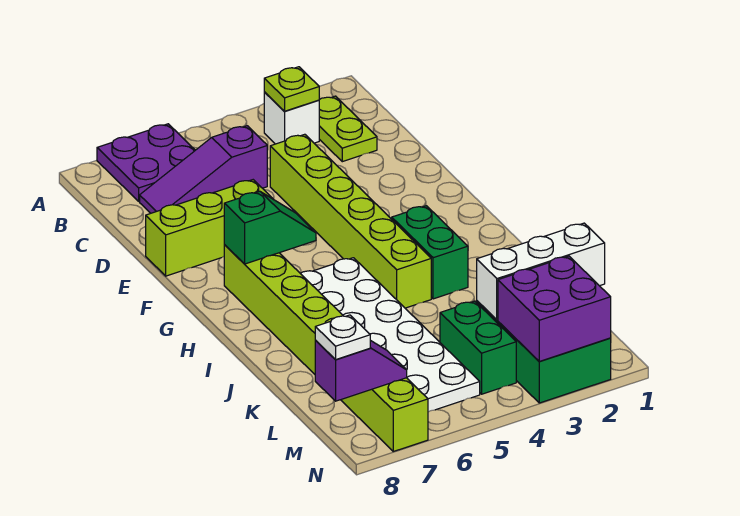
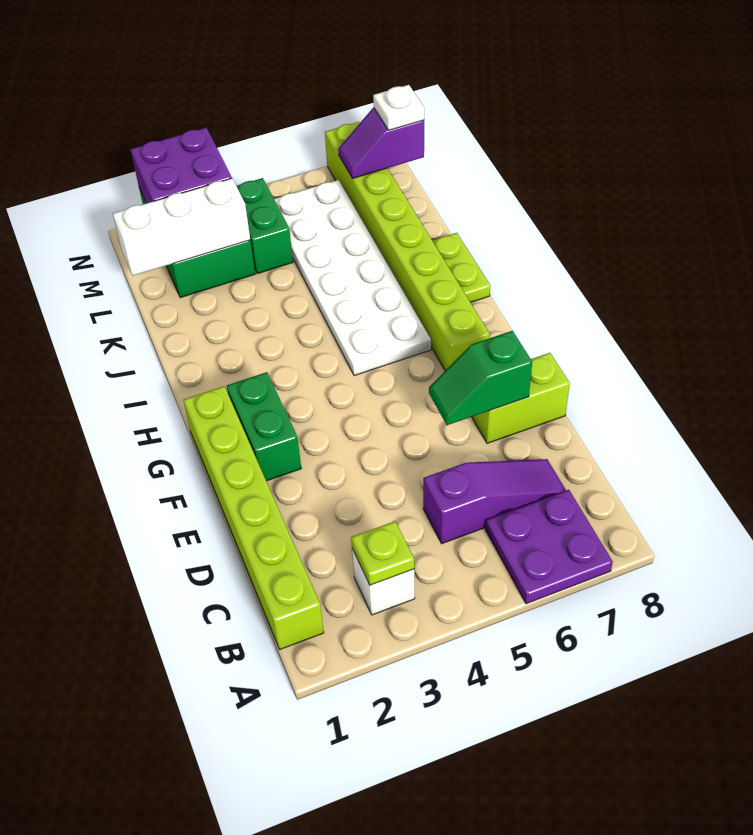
lime plate B2:C2 level 1 -> lime plate I8:J8 level 1
lime brick D4:I4 level 1 -> lime brick B1:G1 level 1
lime brick E6:E8 level 1 -> lime brick E7:E8 level 1
green slope G6:G7 level 2 top 7 -> green slope E6:E7 level 2 top 7
green brick H3:I3 level 1 -> green brick F2:G2 level 1

